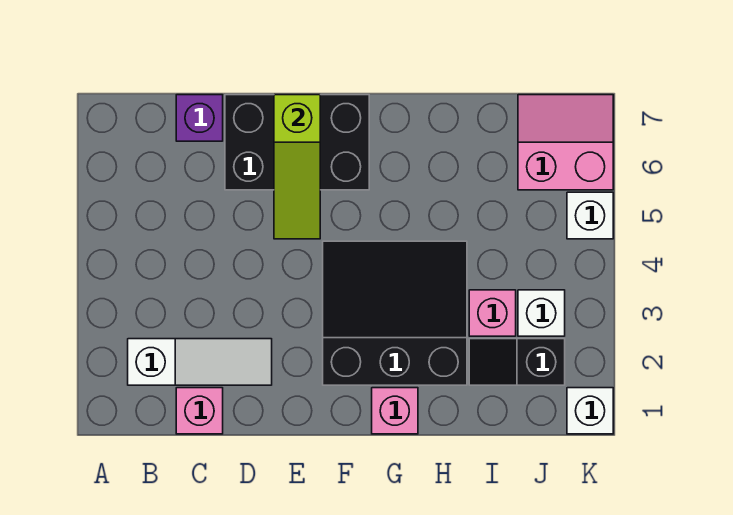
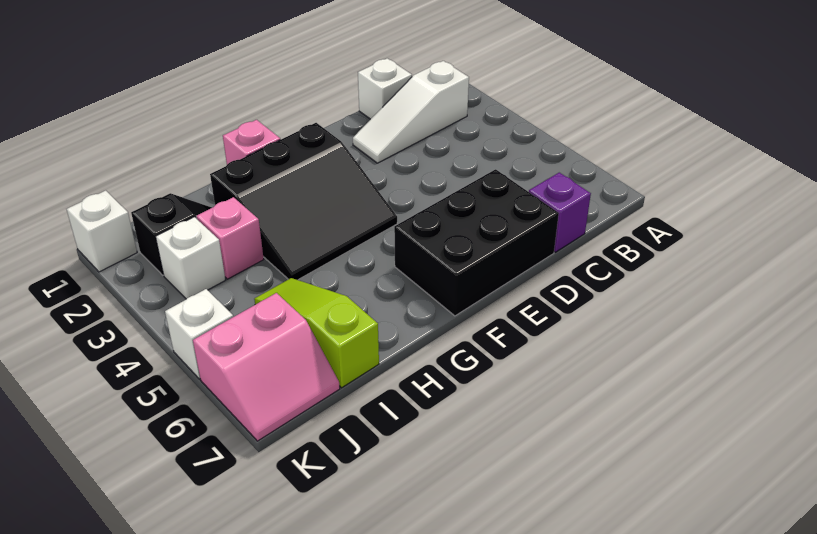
pink brick C1 level 1 -> white brick C1 level 1
lime slope E5:E7 level 2 top 7 -> lime slope I5:I7 level 1 top 7

